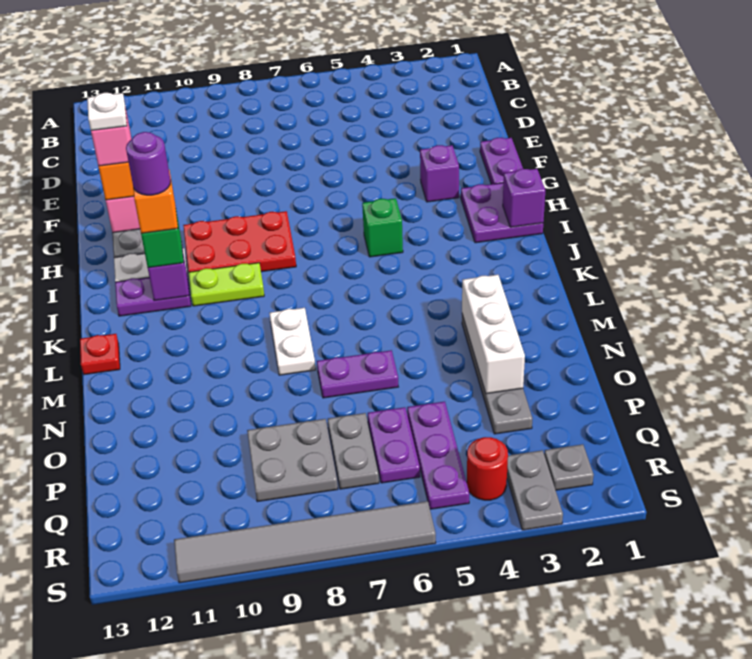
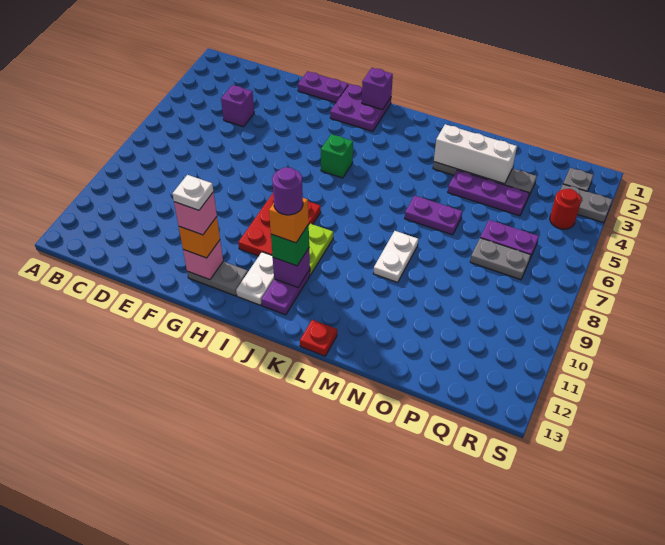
purple brick G3 level 1 -> purple brick D4 level 1
white plate L8:M8 level 1 -> white plate M8:M9 level 1
purple plate N6:N7 level 1 -> purple plate M6:N6 level 1
purple plate P5:R5 level 1 -> purple plate N4:P4 level 1
grey plate P8:Q9 level 1 -> none
grey tile S6:S11 level 1 -> none

